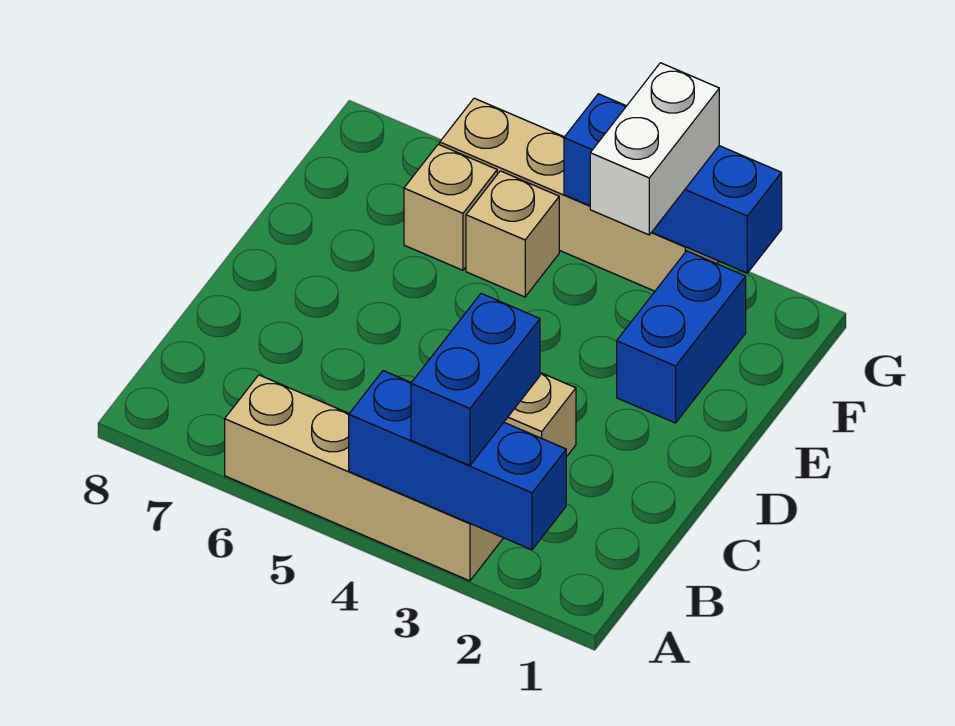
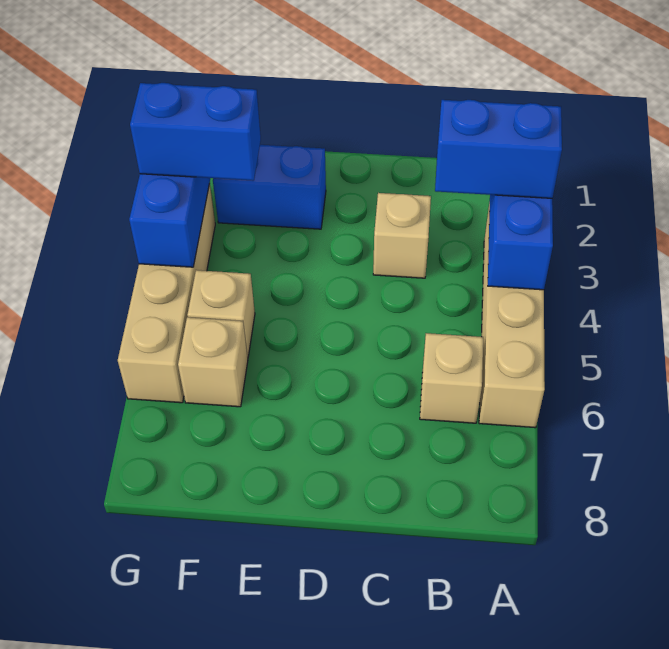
none -> tan brick B6 level 1
white brick F3:G3 level 3 -> blue brick F3:G3 level 3

